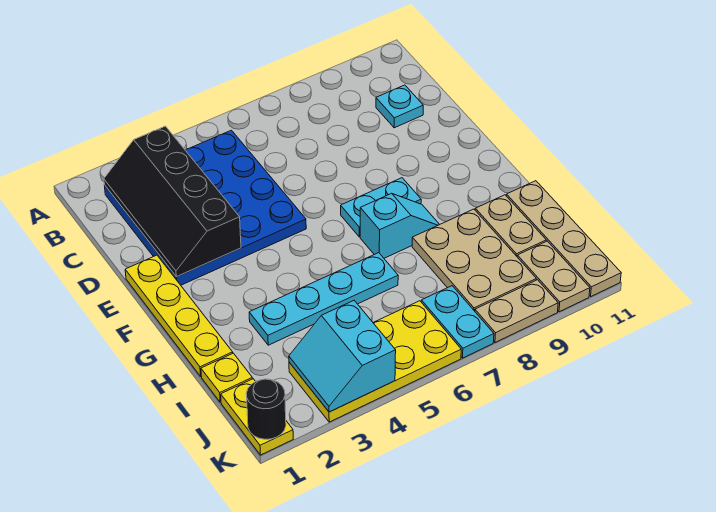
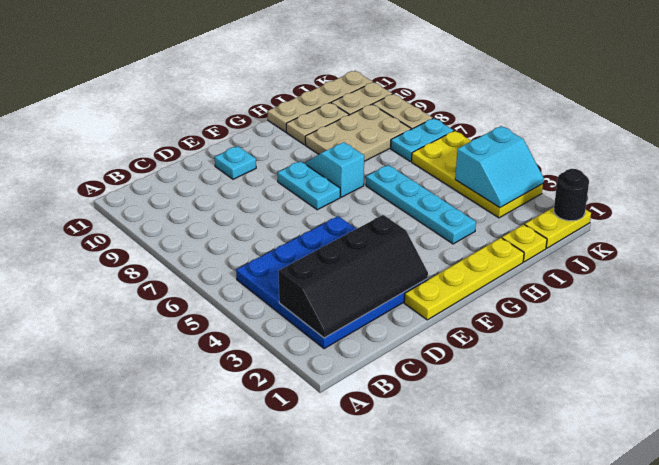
cyan plate C10 level 1 -> cyan plate E10 level 1

